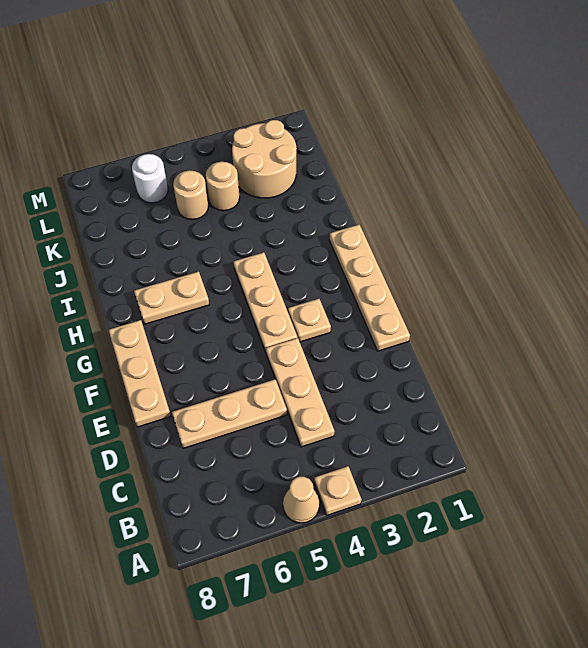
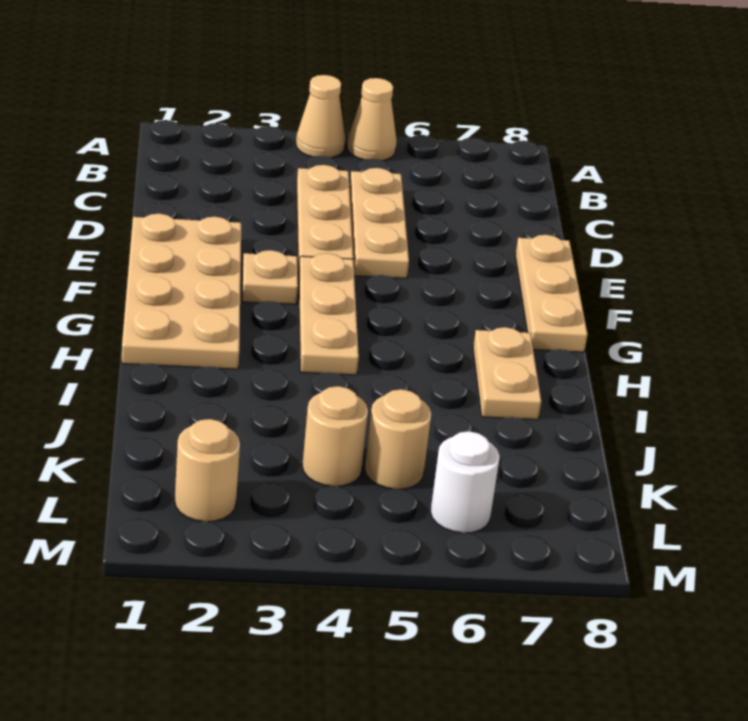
tan plate A4 level 1 -> tan cone A4 level 1
tan plate D5:D7 level 1 -> tan plate C5:E5 level 1
tan plate E1:H1 level 1 -> tan plate E1:H2 level 1
tan plate H6:H7 level 1 -> tan plate H7:I7 level 1
tan round brick K2:L3 level 1 -> tan round brick L2 level 1

